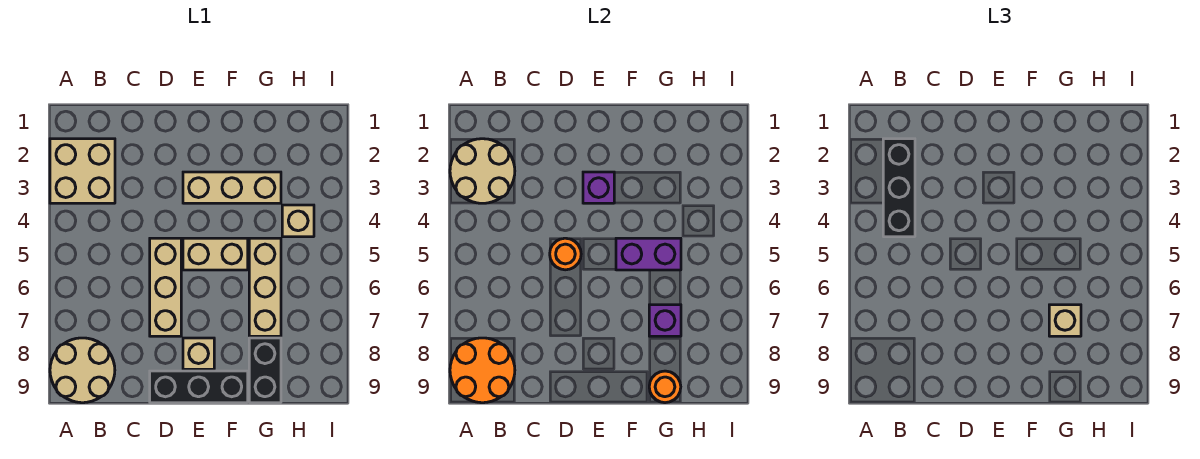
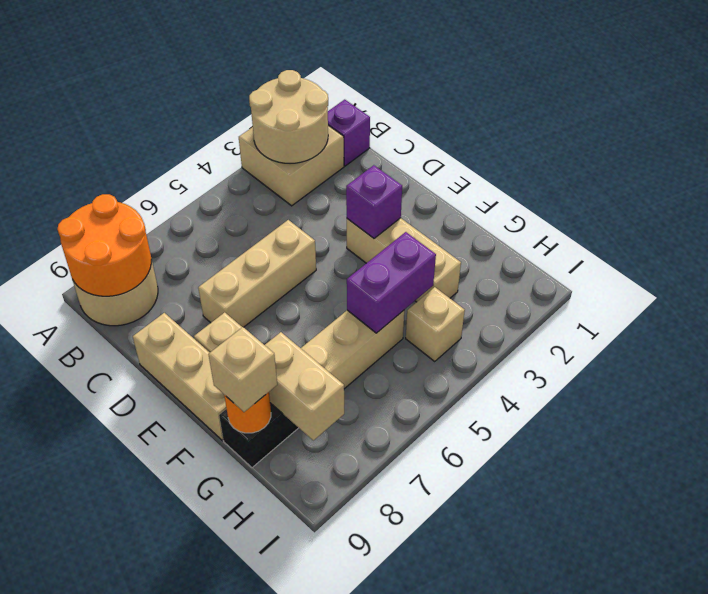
black brick B2:B4 level 3 -> none
orange round brick D5 level 2 -> none
black brick D9:F9 level 1 -> tan brick D9:F9 level 1
tan brick E5:F5 level 1 -> tan brick G8:H8 level 2
purple brick F5:G5 level 2 -> purple brick G4:G5 level 2
purple brick G7 level 2 -> purple brick B1 level 1
tan brick G7 level 3 -> tan brick G9 level 3

